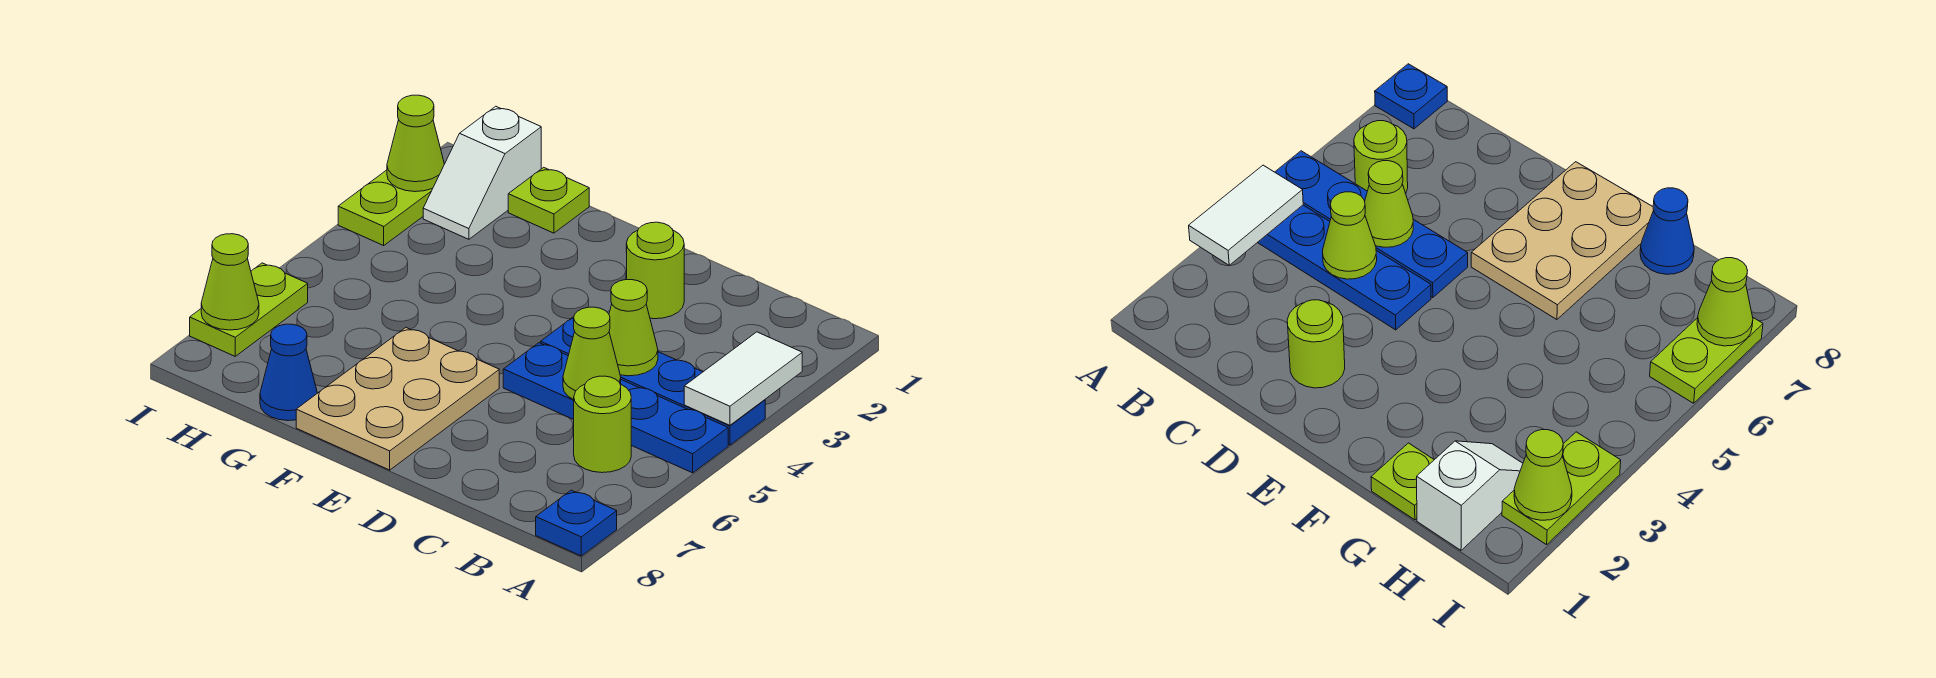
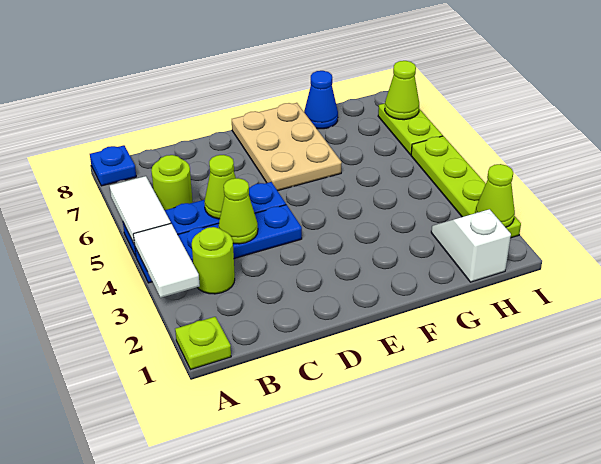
none -> white tile A5:A6 level 2
lime round brick D2 level 1 -> lime round brick B3 level 1
lime plate G1 level 1 -> lime plate A1 level 1
lime plate I2:I3 level 1 -> lime plate I2:I5 level 1

